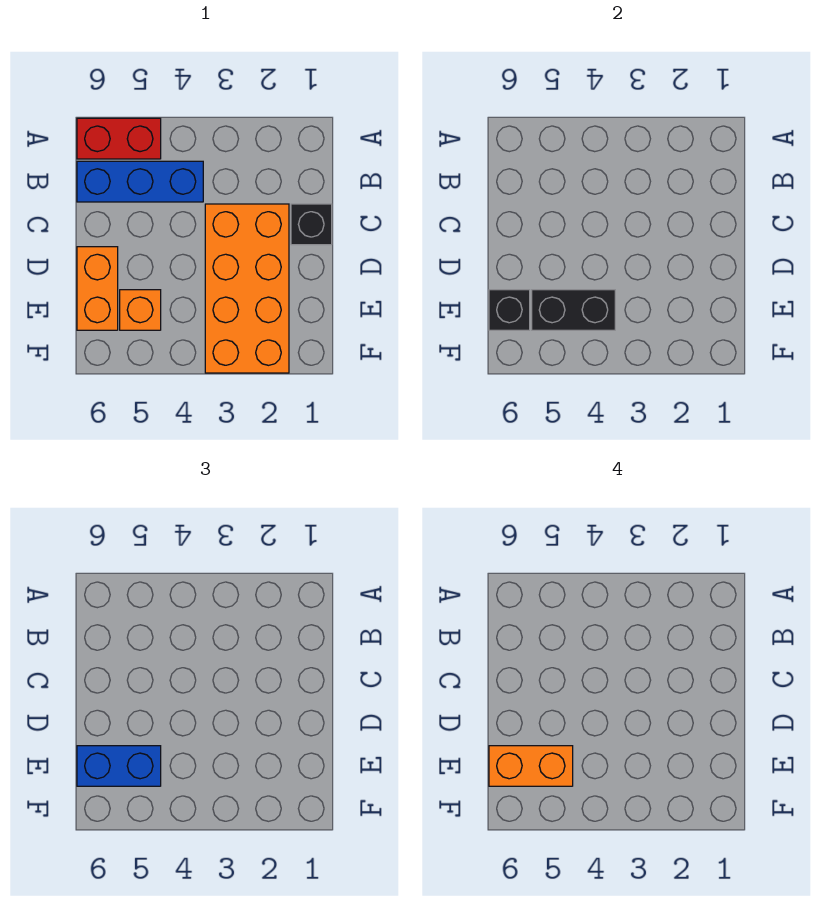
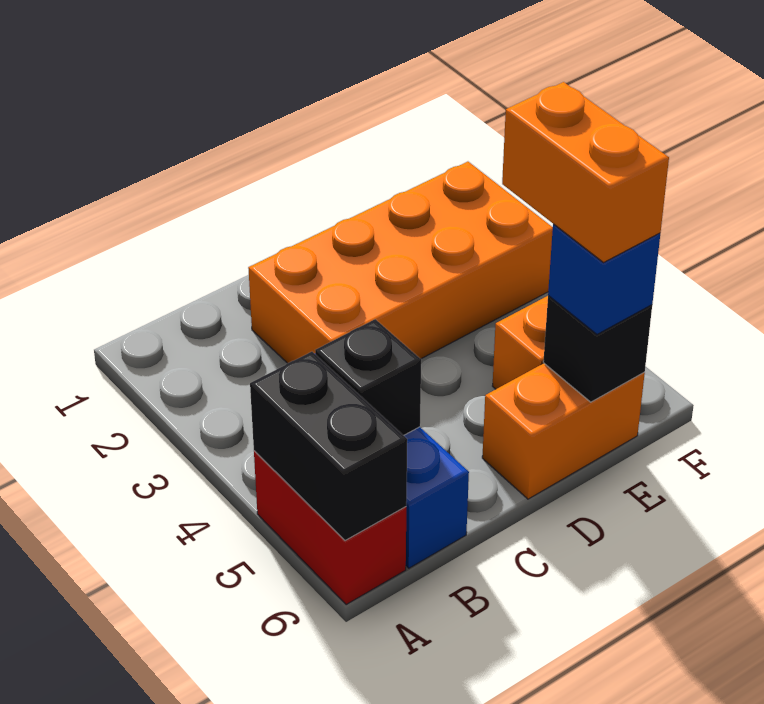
black brick C1 level 1 -> black brick B5 level 2
black brick E4:E5 level 2 -> black brick A5:A6 level 2
blue brick E5:E6 level 3 -> blue brick E6 level 3

